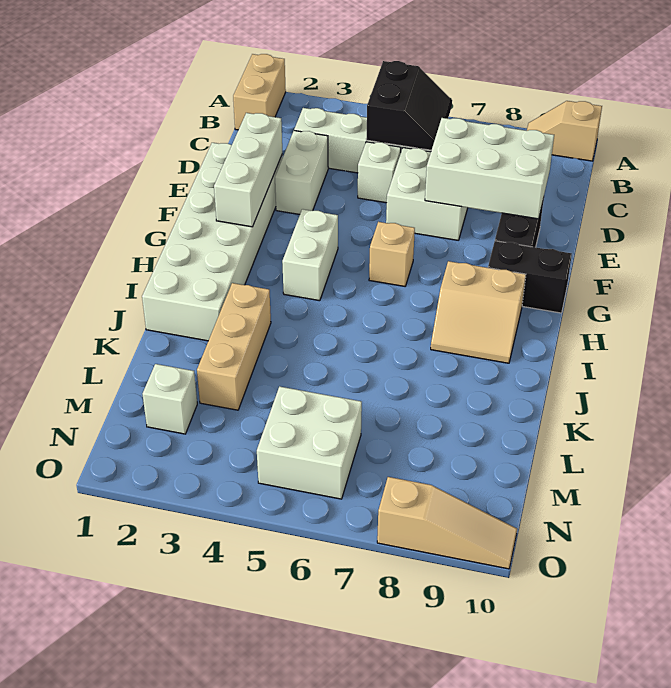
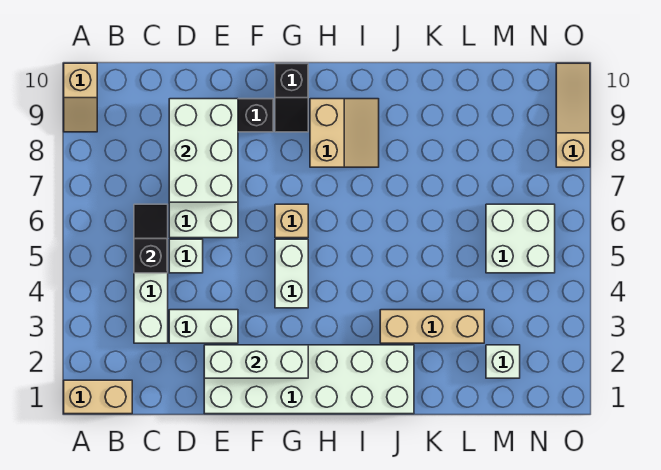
black slope B5:C6 level 2 top 5 -> black slope C5:C6 level 2 top 5
white brick G4:H4 level 1 -> white brick G4:G5 level 1
black brick G9:G10 level 1 -> black slope G9:G10 level 1 top 10

